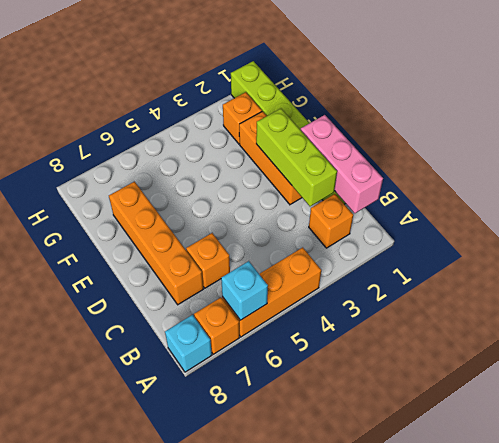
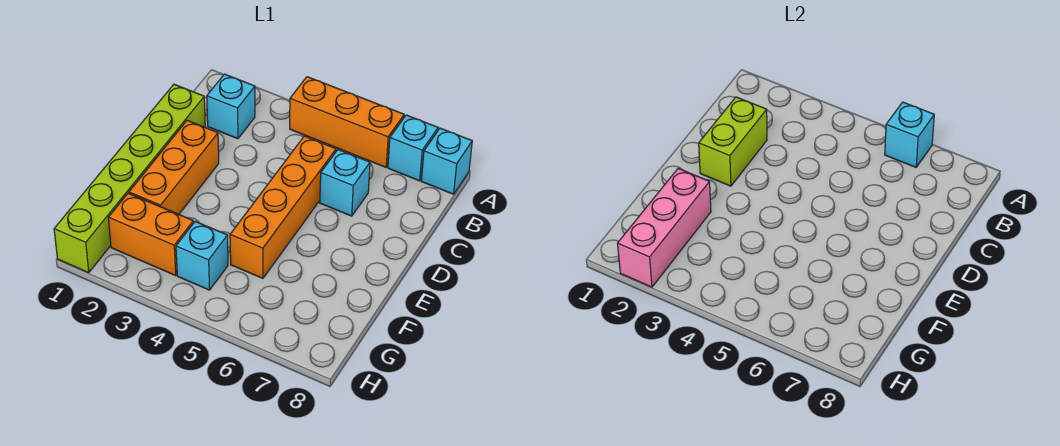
orange brick A7 level 1 -> cyan brick A7 level 1
pink brick B1:D1 level 2 -> pink brick F2:H2 level 2
orange brick B2 level 1 -> cyan brick B2 level 1
lime brick C2:E2 level 2 -> lime brick C2:D2 level 2
orange brick C6 level 1 -> cyan brick C6 level 1
orange brick C7:F7 level 1 -> orange brick C5:F5 level 1
orange brick G2 level 1 -> orange brick G2:G3 level 1
none -> cyan brick G4 level 1

